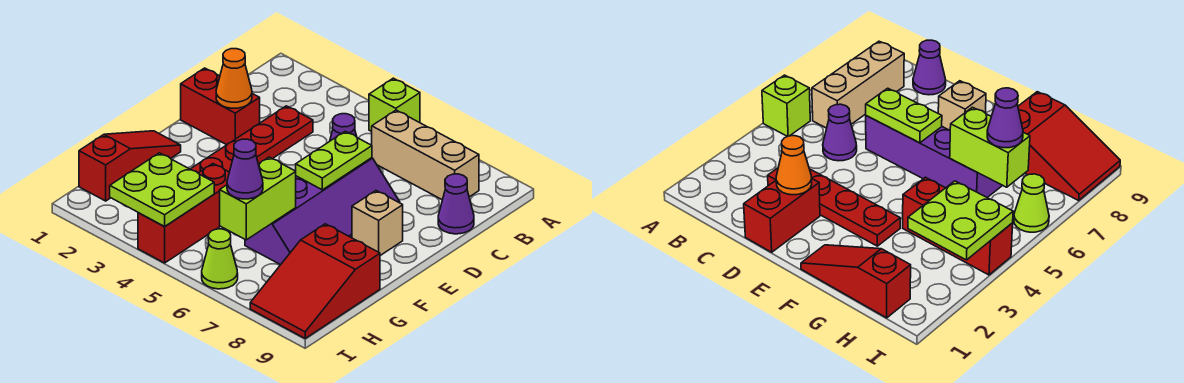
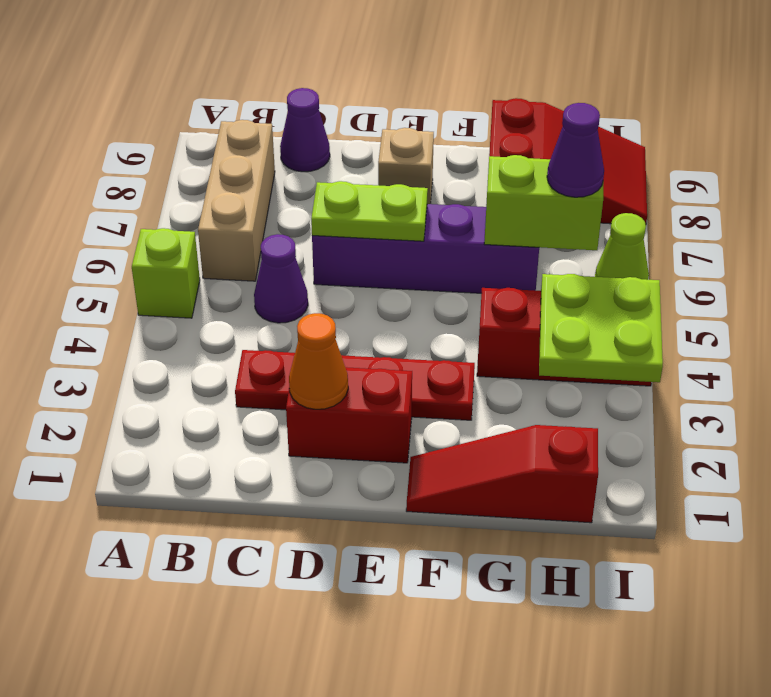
red brick D1:D2 level 1 -> red brick D2:E2 level 1

